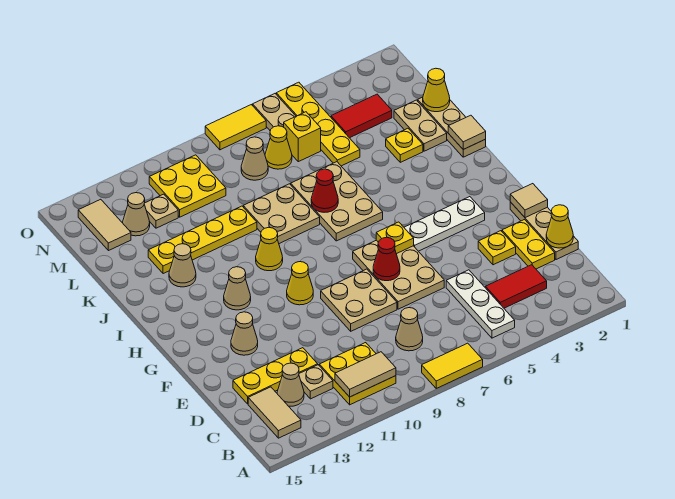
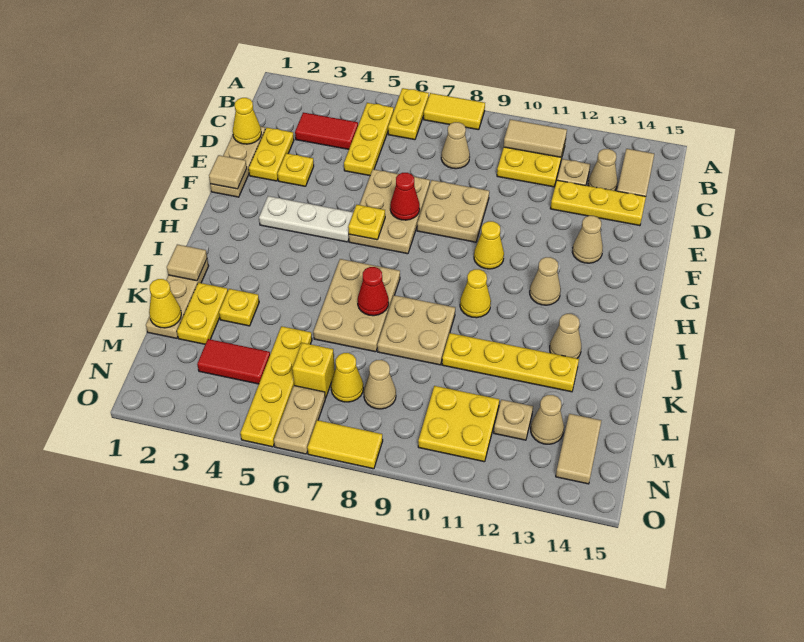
none -> yellow plate A6:B6 level 1
white plate B5:D5 level 1 -> yellow plate B5:D5 level 1
tan plate K2:L2 level 1 -> yellow plate K2:L2 level 1

